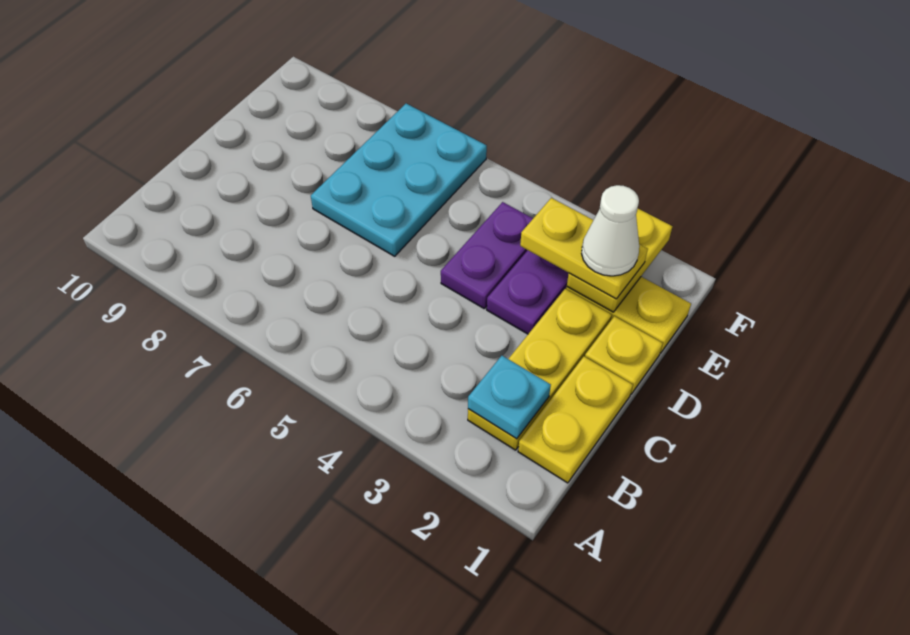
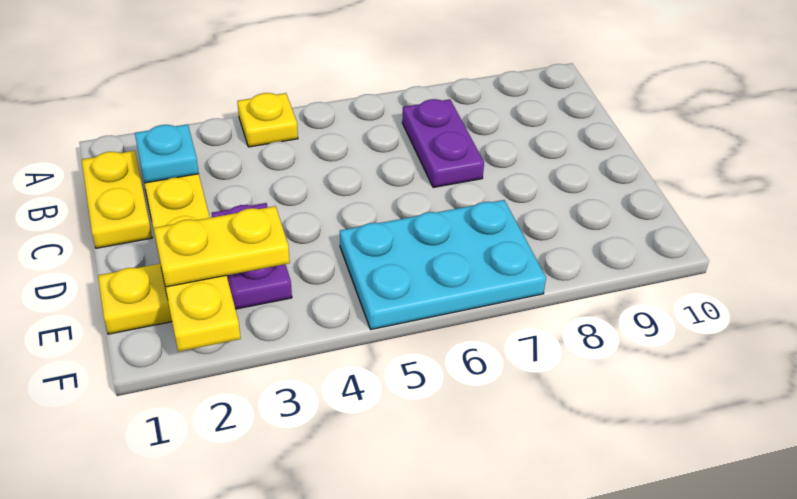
yellow plate D1 level 1 -> yellow plate A4 level 1
purple plate D4:E4 level 1 -> purple plate B7:C7 level 1
cyan plate D6:F7 level 1 -> cyan plate E5:F7 level 1
white cone E2 level 4 -> none

